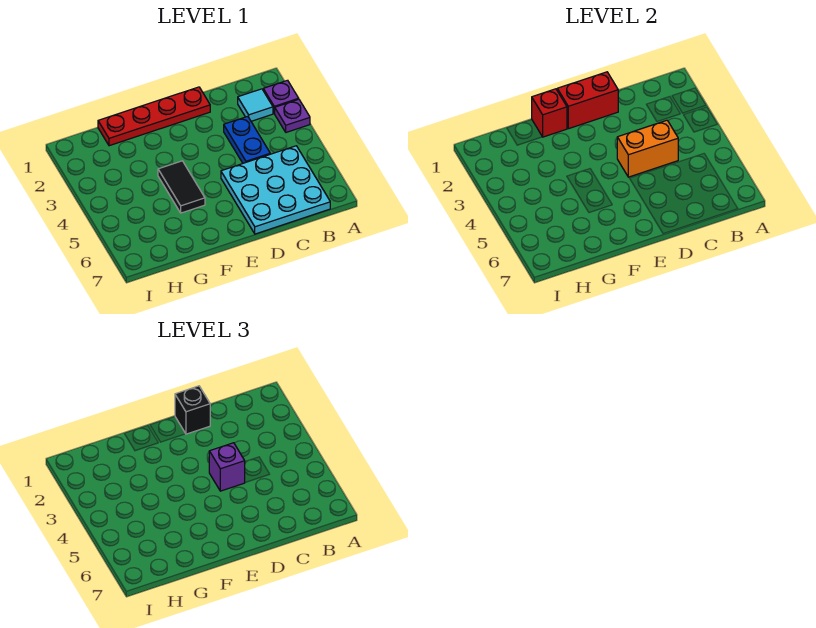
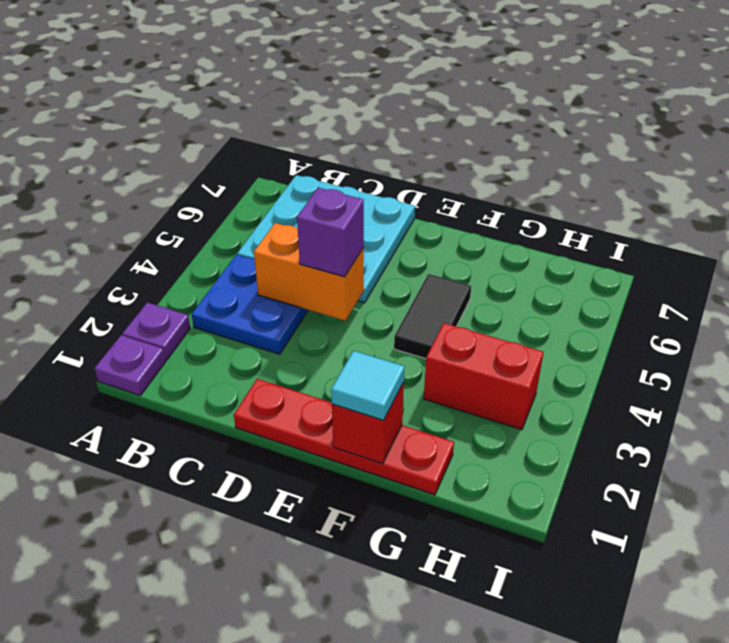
purple plate A3 level 1 -> purple plate A1 level 1
cyan tile B2 level 1 -> cyan tile F1 level 3
blue plate C3:C4 level 1 -> blue plate B3:C4 level 1
red brick D1:E1 level 2 -> red brick G3:H3 level 1
black brick D1 level 3 -> none

